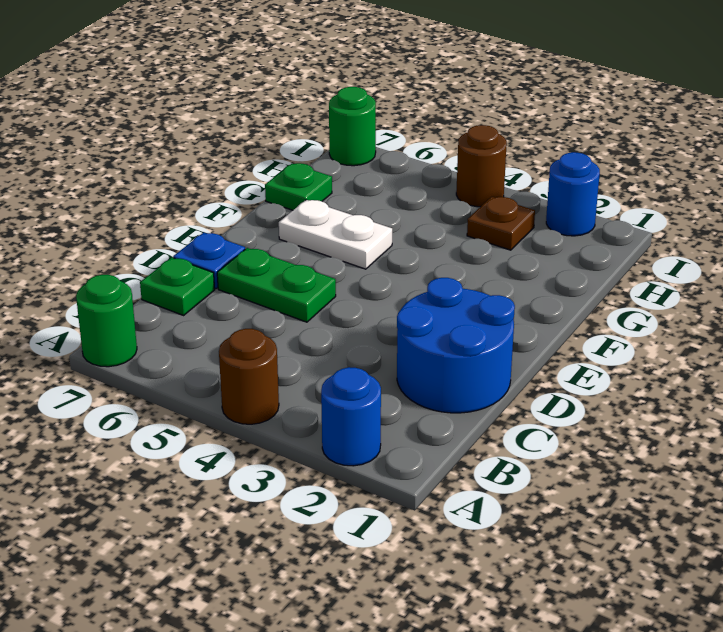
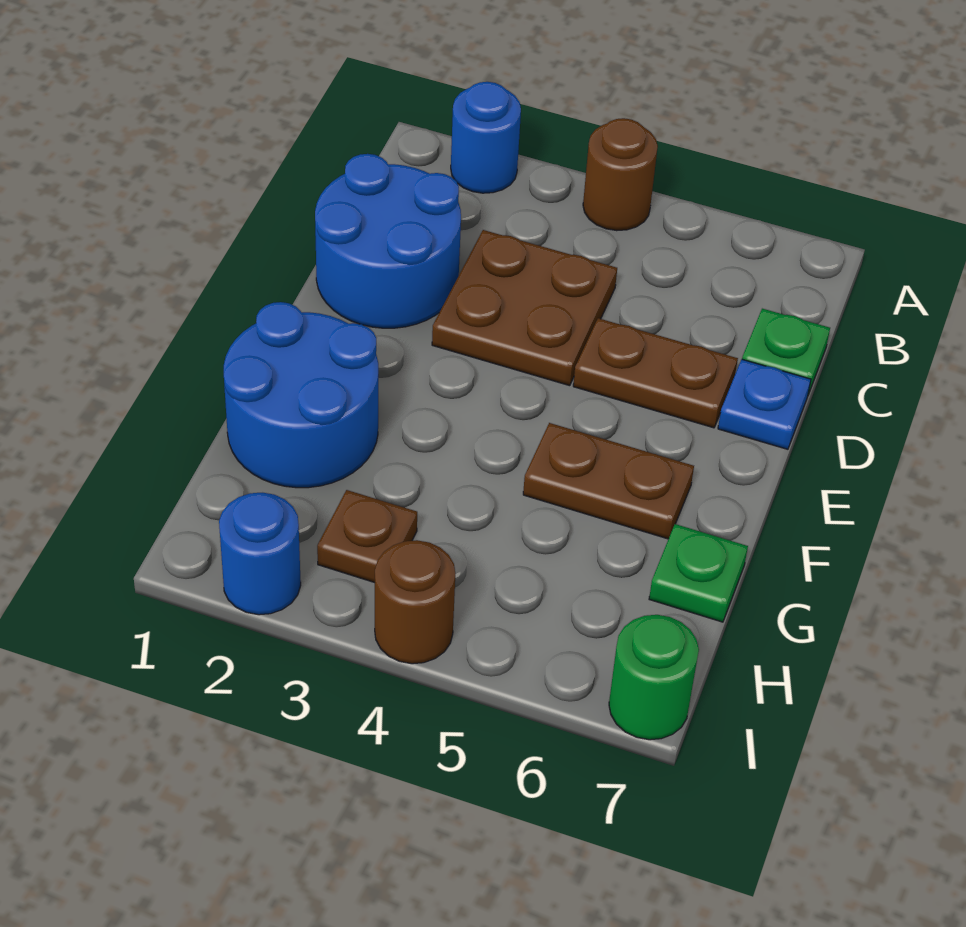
green round brick A7 level 1 -> none
none -> brown plate C3:D4 level 1
green plate D5:D6 level 1 -> brown plate D5:D6 level 1
none -> blue round brick F1:G2 level 1
white plate F5:F6 level 1 -> brown plate F5:F6 level 1

